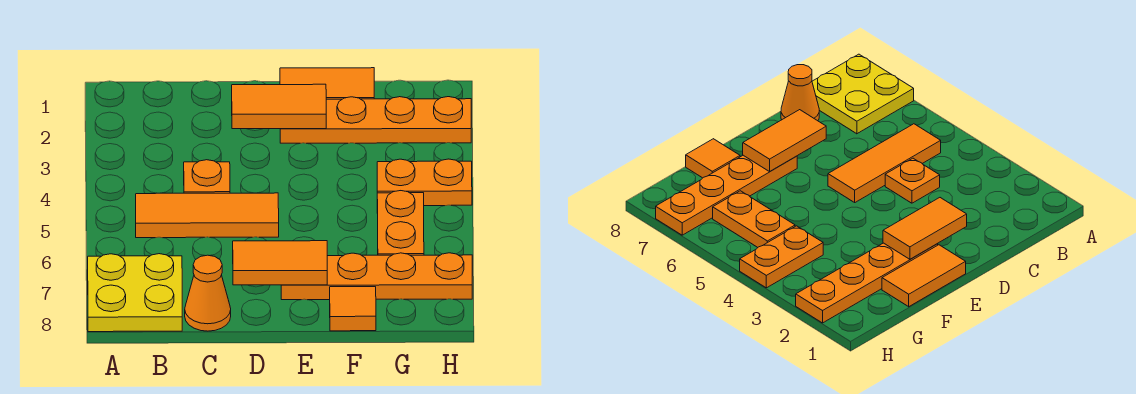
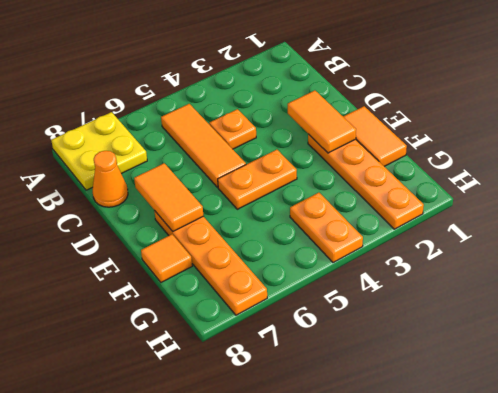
orange plate G5:G6 level 1 -> orange plate E4:E5 level 1

